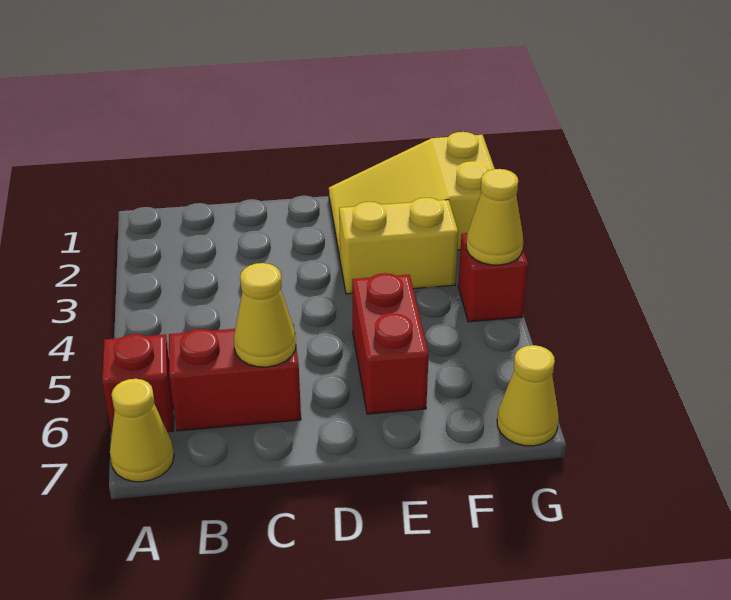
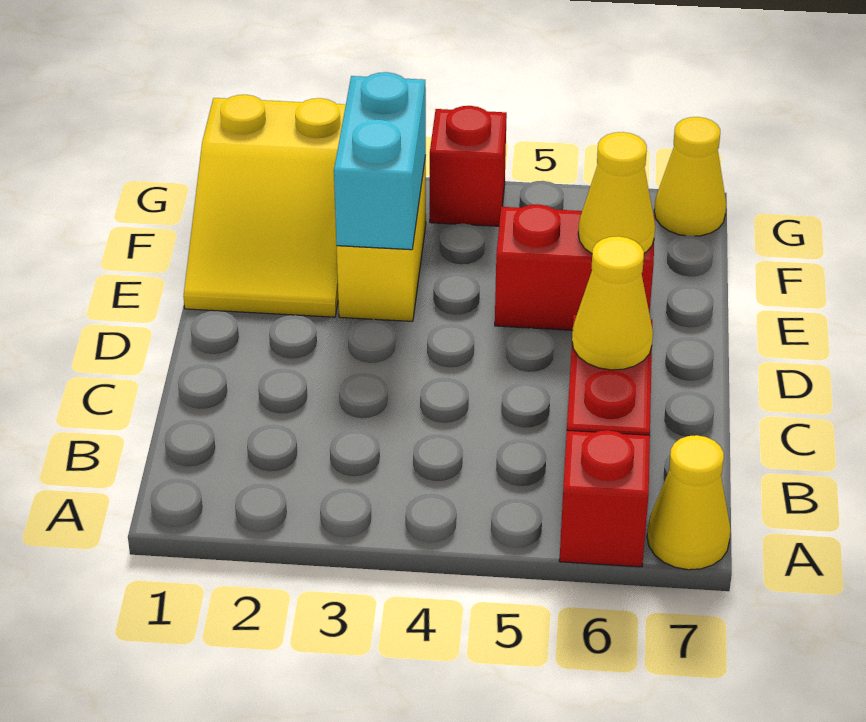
none -> cyan brick E3:F3 level 2
yellow cone G4 level 2 -> yellow cone E6 level 2

